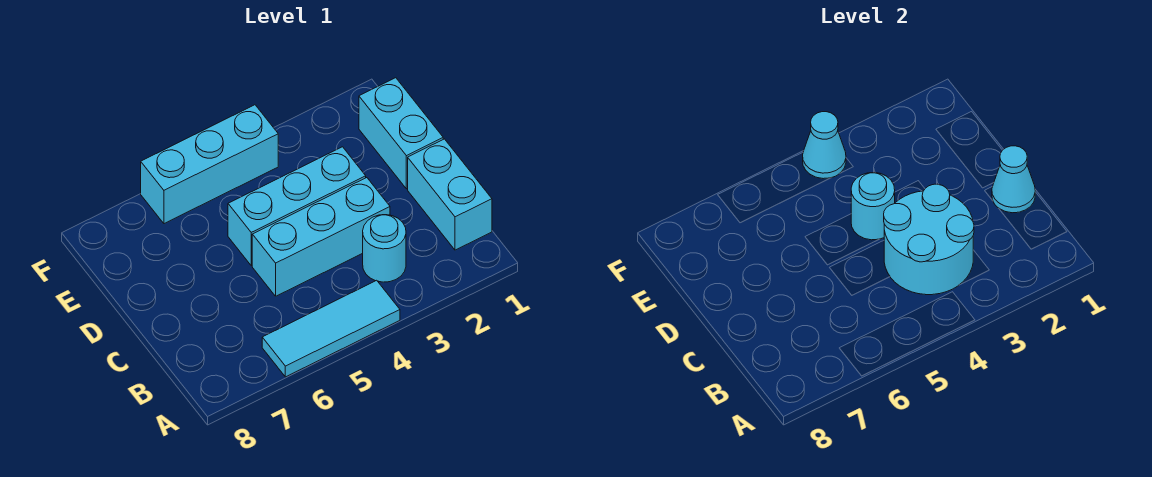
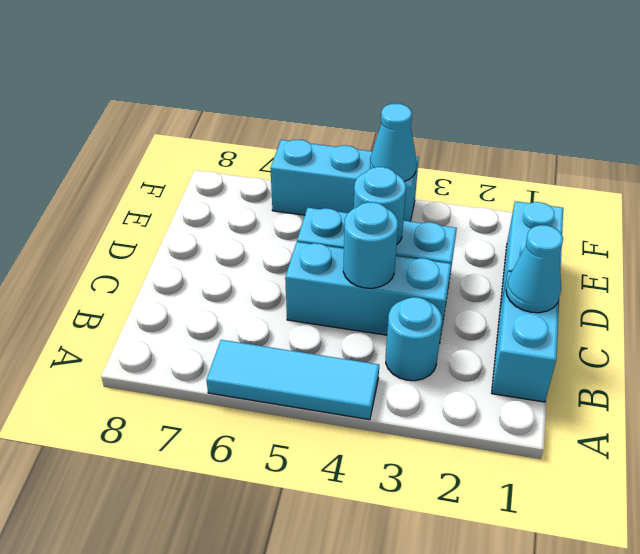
cyan round brick B3:C4 level 2 -> cyan round brick C4 level 2

